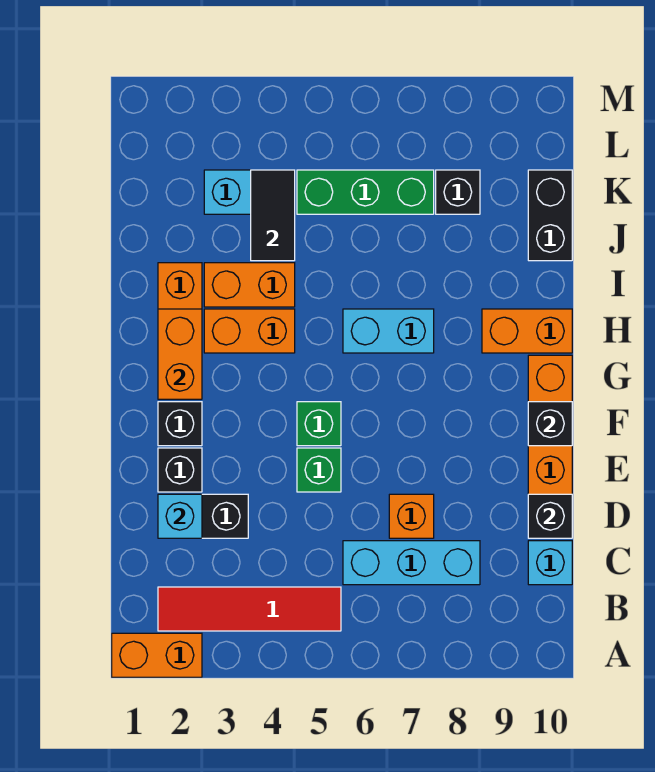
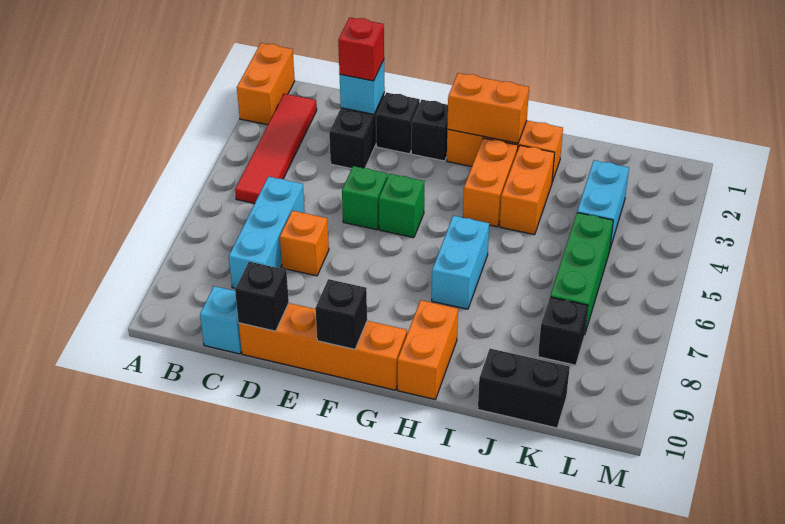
none -> red brick D2 level 3
black tile J4:K4 level 2 -> none

